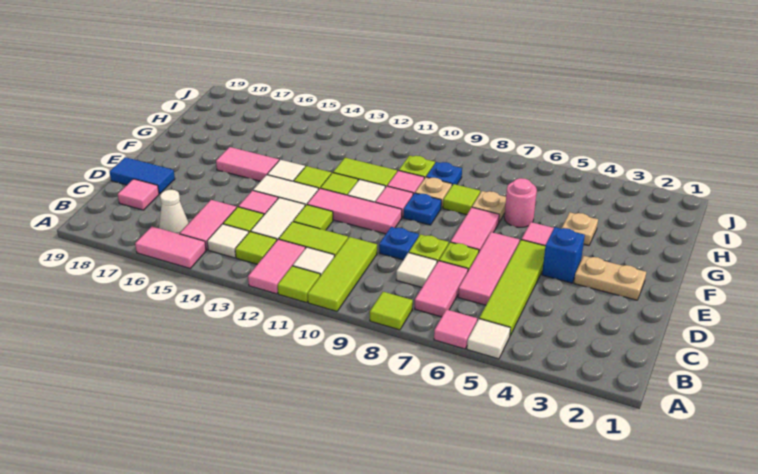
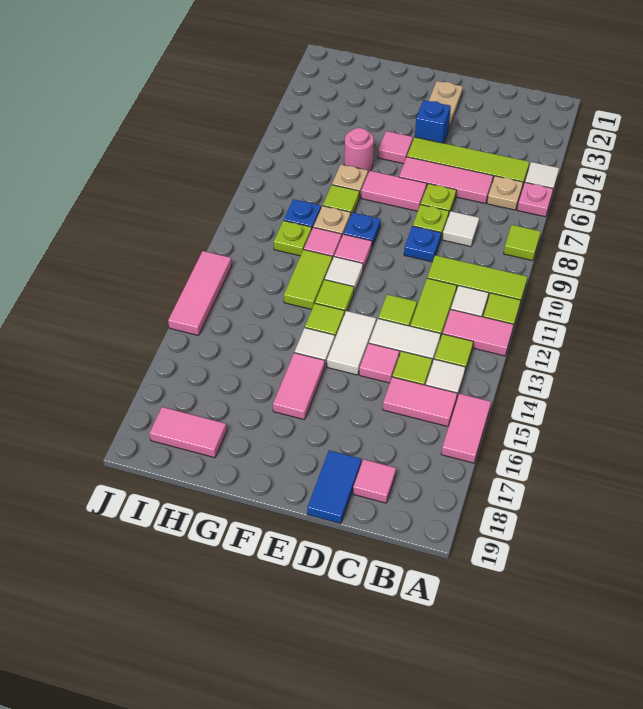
pink tile A6 level 1 -> pink plate A6 level 1
pink tile B7:C7 level 1 -> pink tile H18:I18 level 1
white cone B16 level 1 -> none
pink tile E10:E12 level 1 -> pink tile J12:J14 level 1
tan plate G4 level 1 -> tan plate B6 level 1

